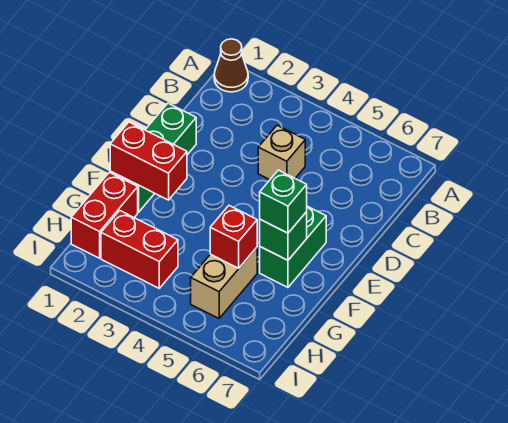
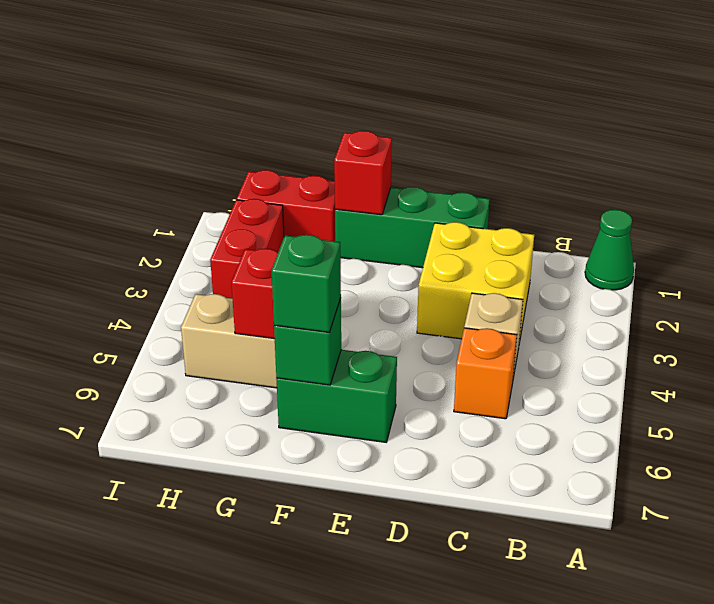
brown cone A1 level 1 -> green cone A1 level 1
none -> yellow brick C2:D3 level 1
none -> orange brick C5 level 1
red brick F1:F2 level 2 -> red brick F1 level 2

